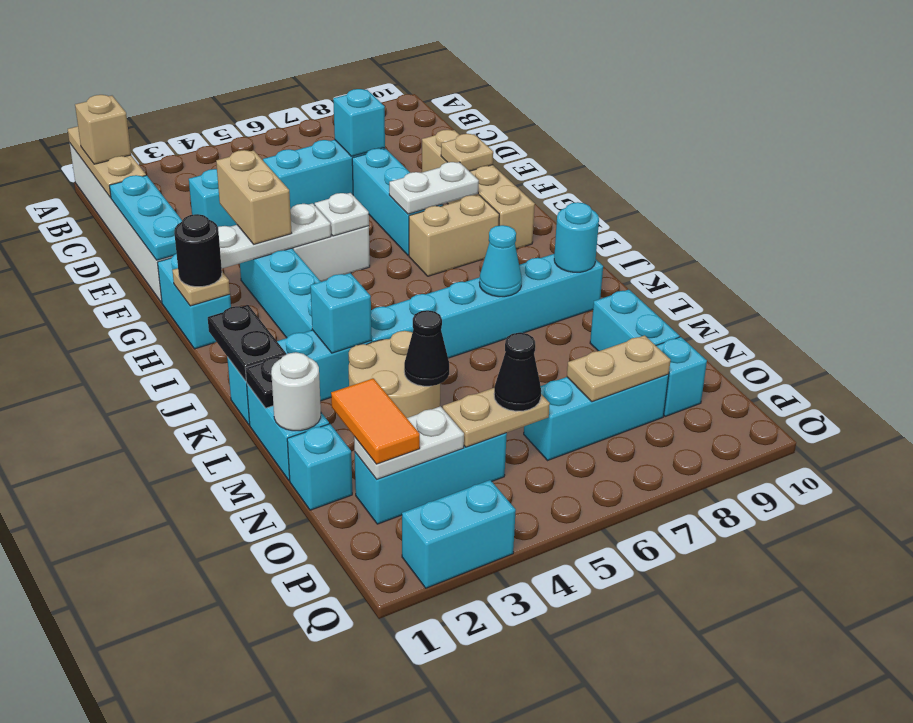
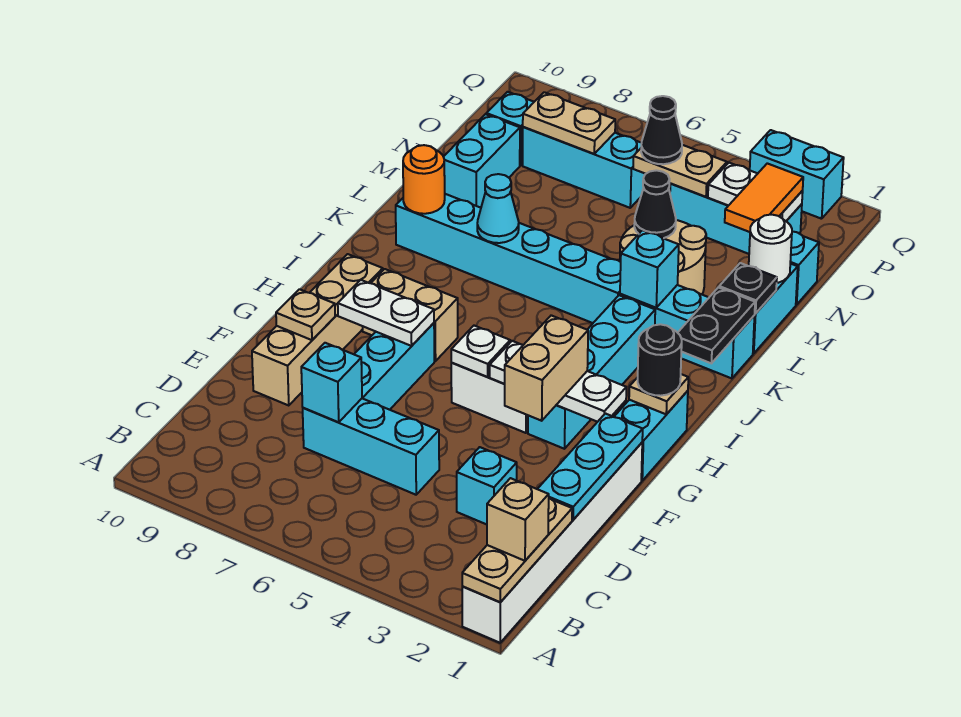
cyan round brick K9 level 2 -> orange round brick K9 level 2

